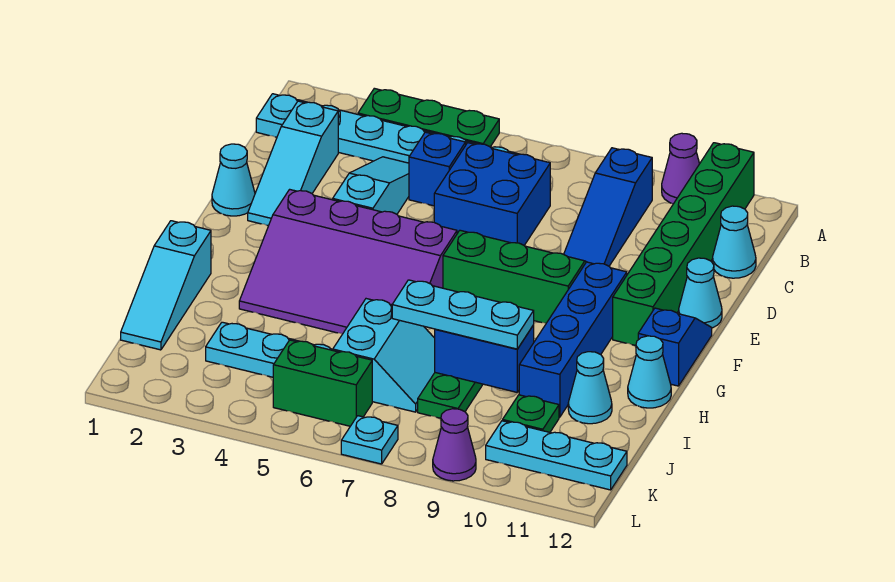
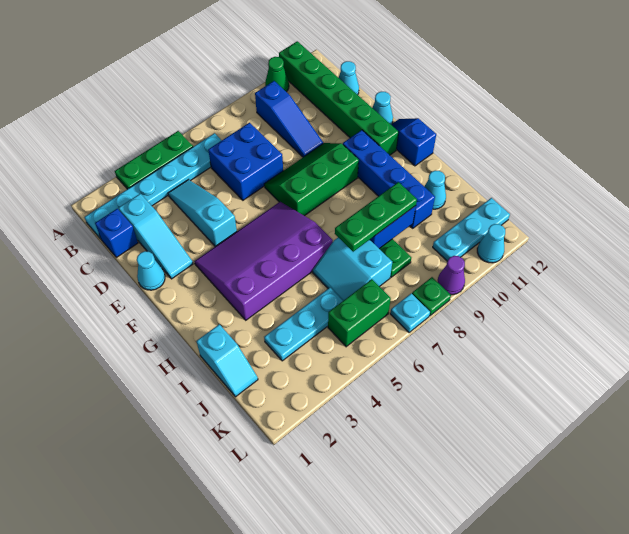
purple cone A10 level 1 -> green cone A10 level 1
blue brick C5 level 1 -> blue brick C1 level 1
purple slope F3:H6 level 1 top F -> purple slope F3:H6 level 1 top H
cyan slope H1:J1 level 1 top H -> cyan slope I1:J1 level 1 top I
cyan cone H12 level 1 -> cyan cone L11 level 1
cyan slope I6:J7 level 1 top 6 -> cyan slope I6:J7 level 1 top 7
cyan plate I7:I9 level 3 -> green plate I7:I9 level 3
green plate J10 level 1 -> green plate L8 level 1

